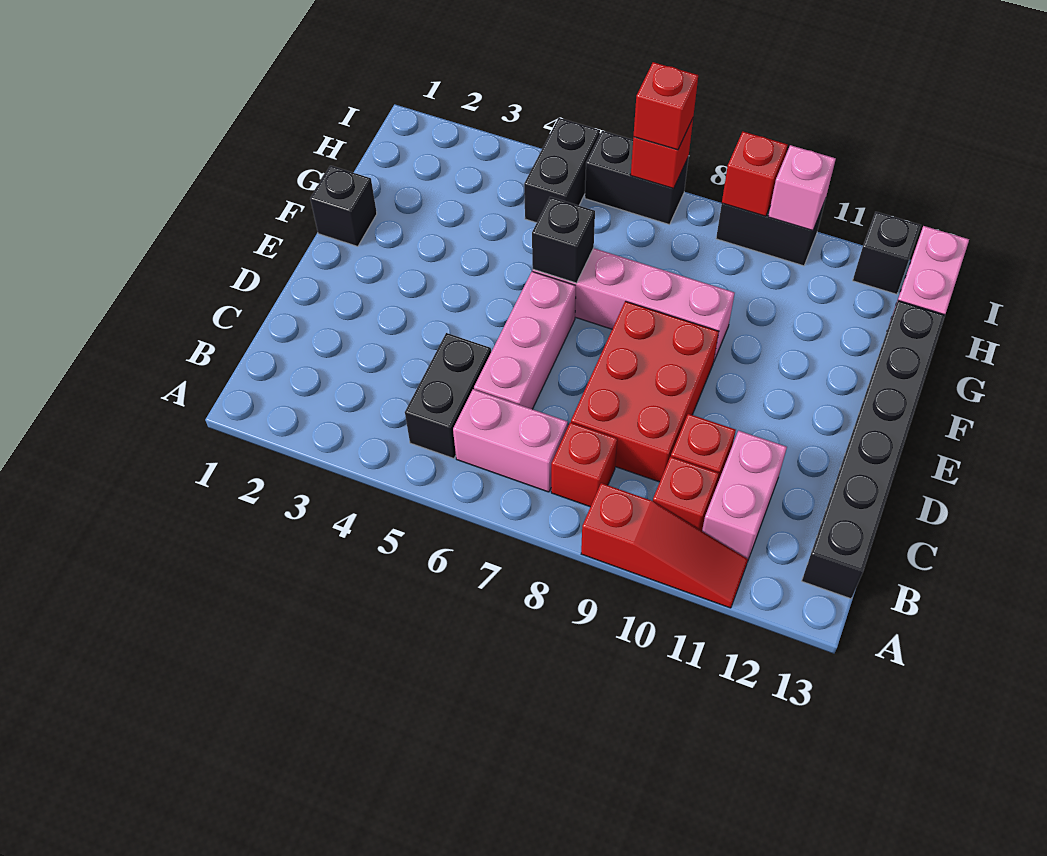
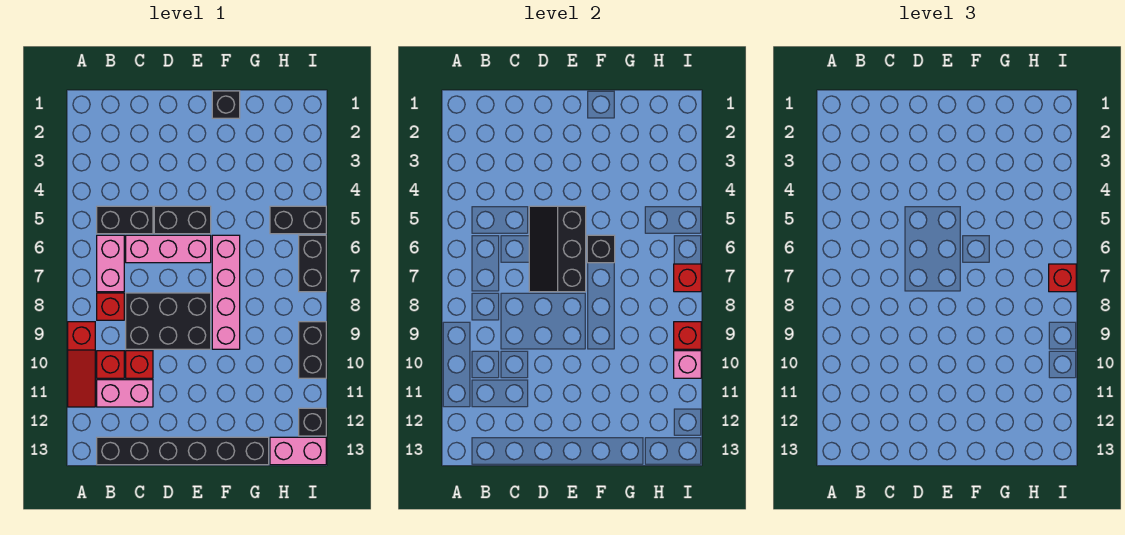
red brick C8:E9 level 1 -> black brick C8:E9 level 1
none -> black brick D5:E5 level 1
none -> black slope D5:E7 level 2 top E

